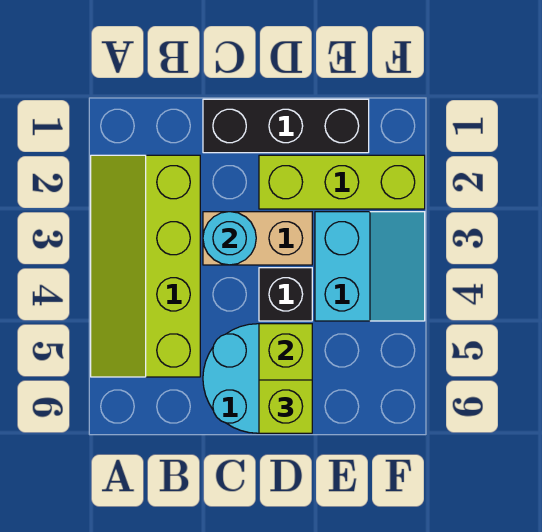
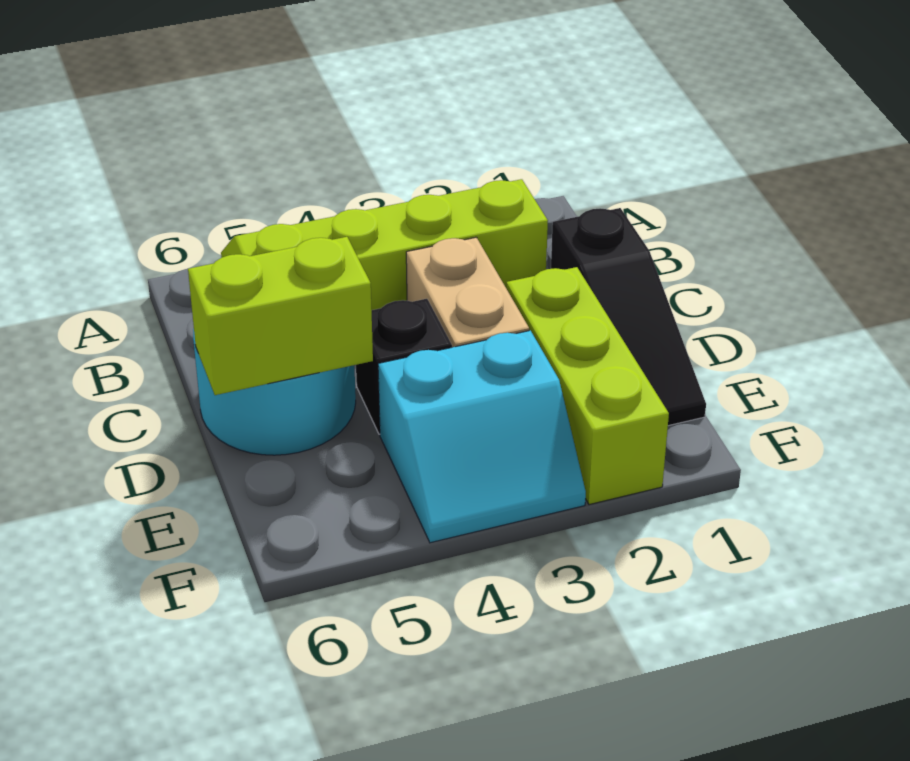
black brick C1:E1 level 1 -> black slope C1:E1 level 1 top C
cyan round brick C3 level 2 -> none
lime brick D6 level 3 -> none

